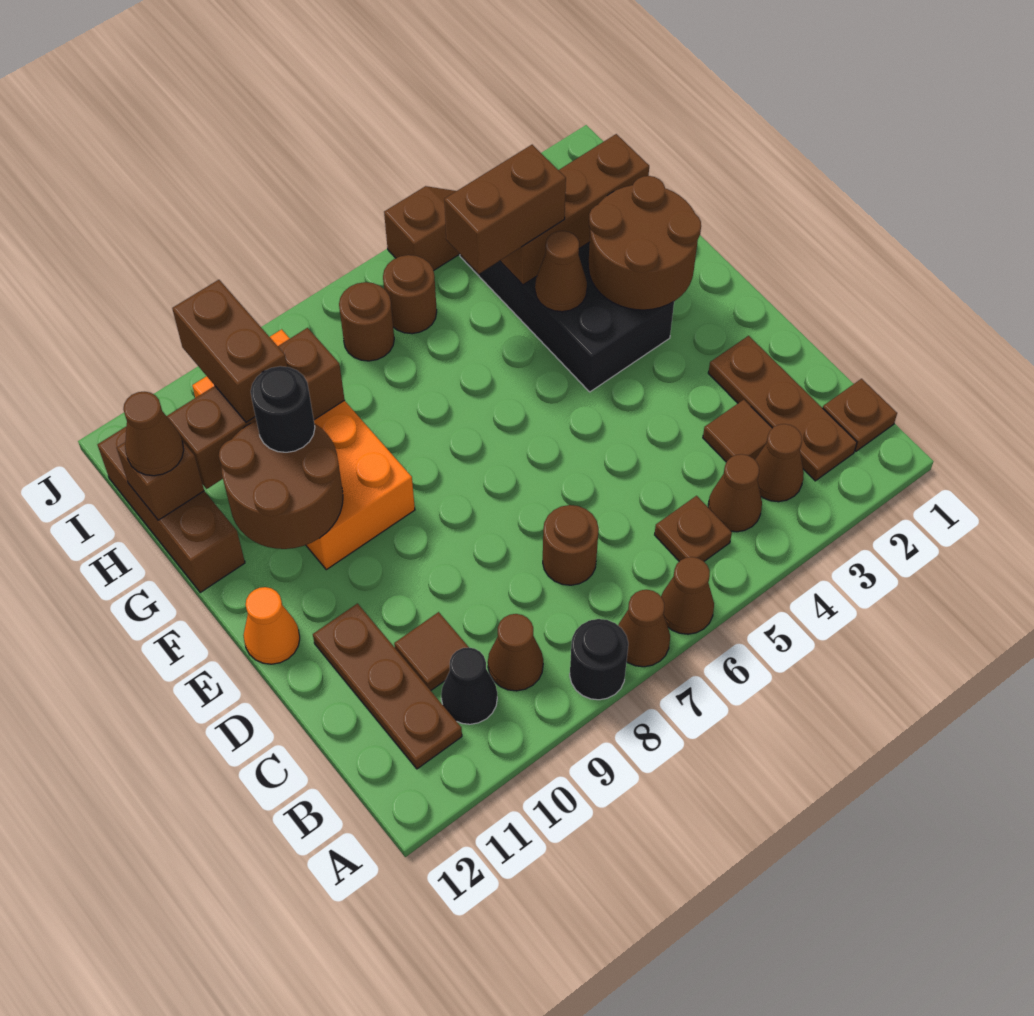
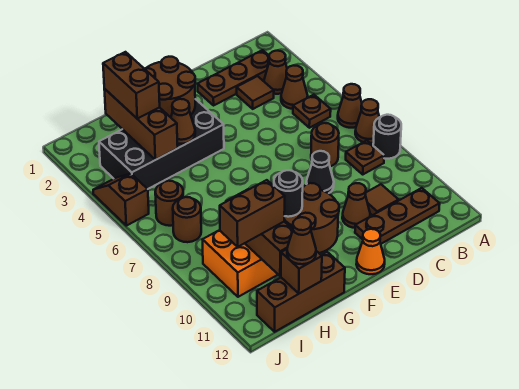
brown plate B1 level 1 -> brown plate B8 level 1
brown cone B9 level 1 -> brown cone D10 level 1
black cone B10 level 1 -> black cone D8 level 1
brown brick H4:H5 level 3 -> brown brick H2:H3 level 3

